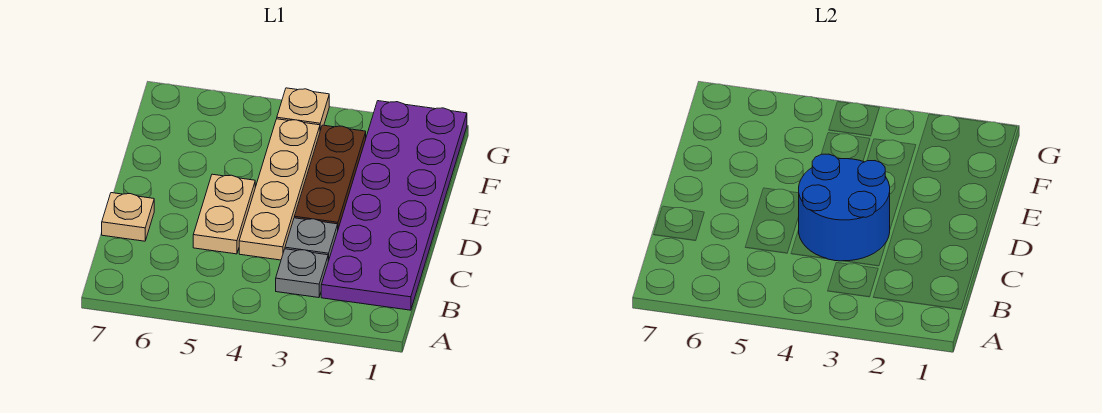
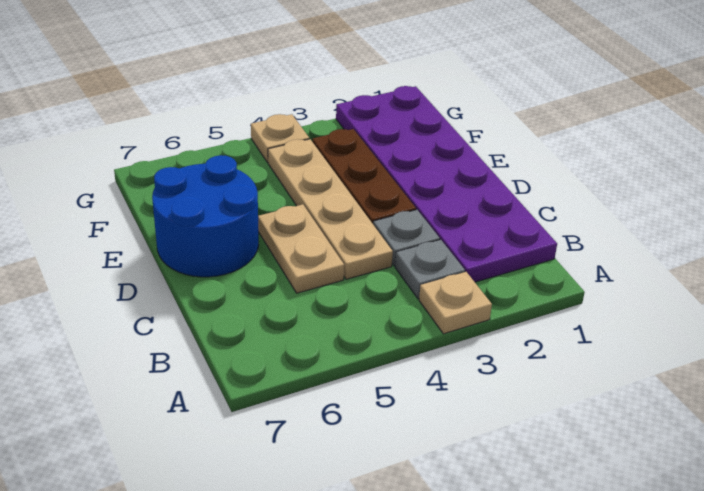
blue round brick C3:D4 level 2 -> blue round brick D6:E7 level 1
tan plate C7 level 1 -> tan plate A3 level 1

